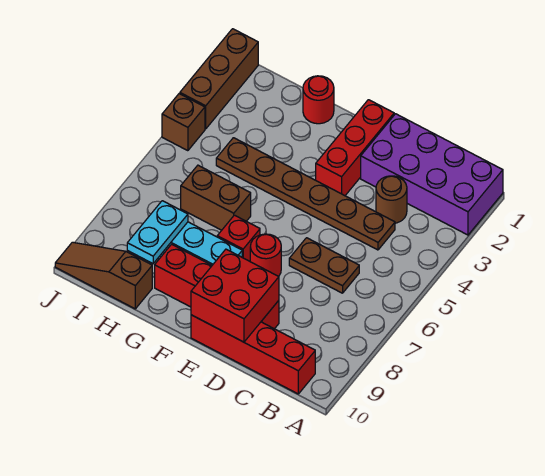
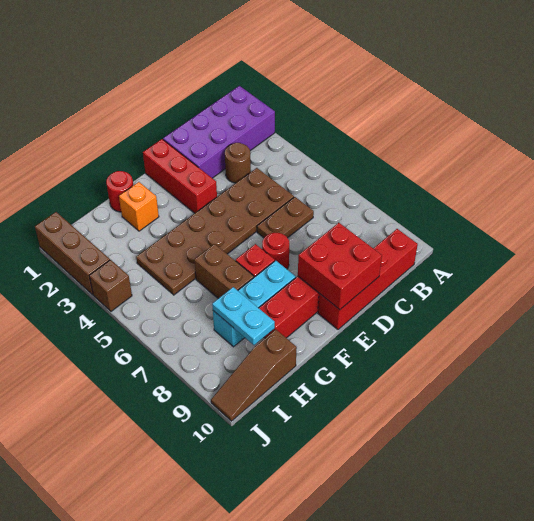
brown plate C4:H4 level 1 -> brown plate C4:H5 level 1
none -> orange brick G2 level 1
brown brick G6:H6 level 1 -> brown brick G6:G7 level 1

